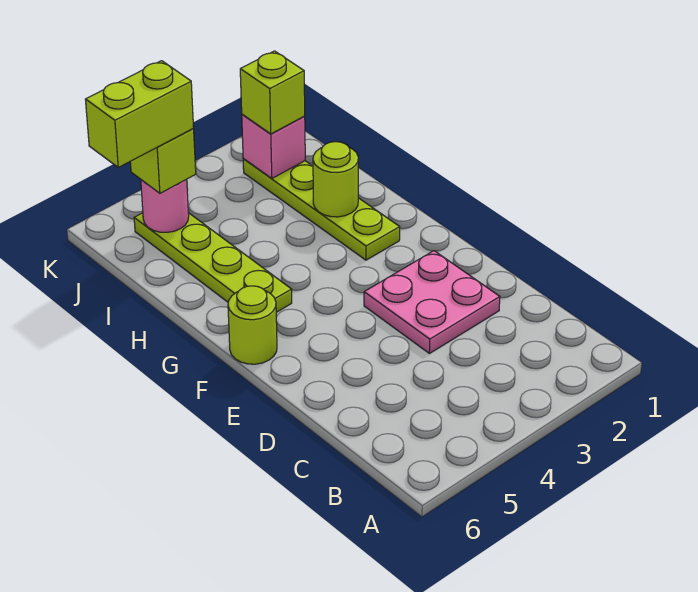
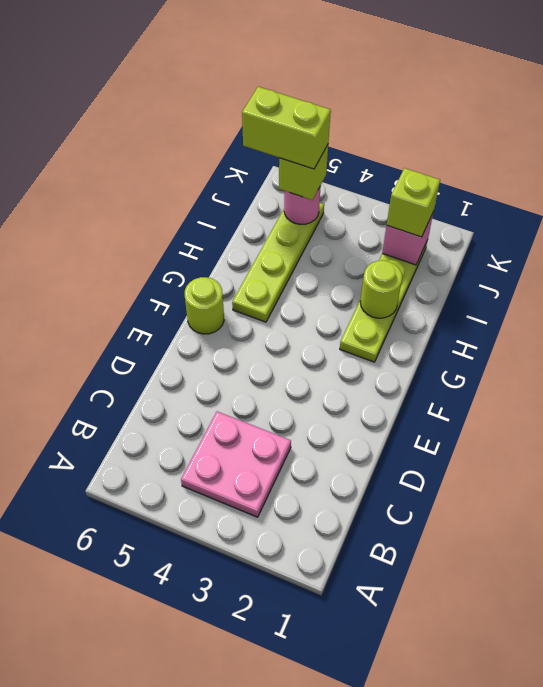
pink plate D2:E3 level 1 -> pink plate B3:C4 level 1

